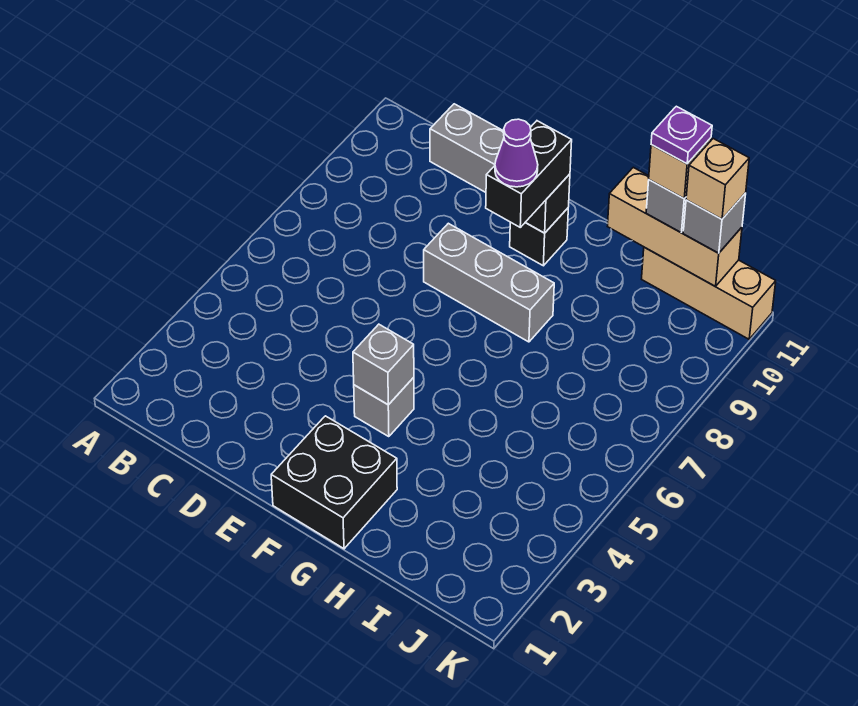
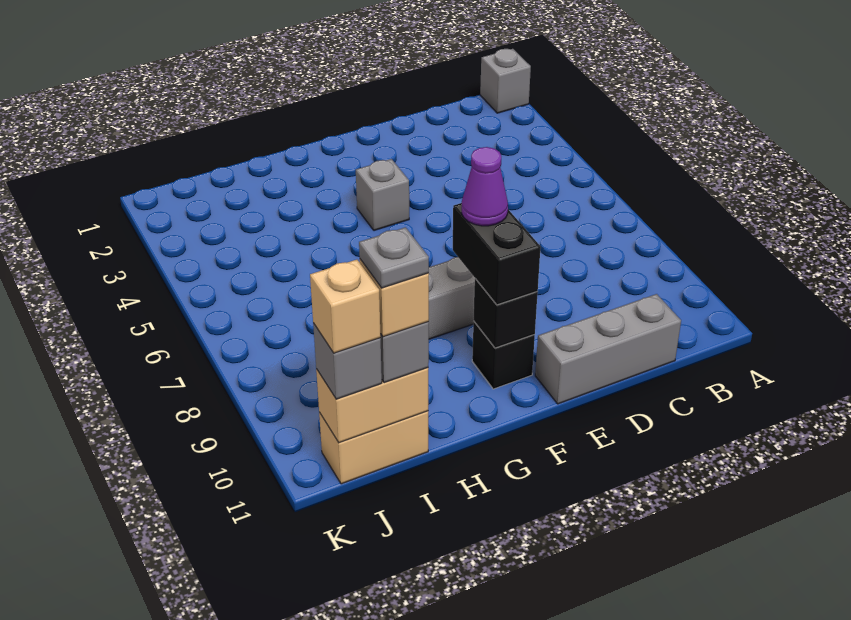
black brick F1:G2 level 1 -> none
grey brick F4 level 2 -> grey brick A1 level 1
tan brick H11:J11 level 2 -> tan brick I11:J11 level 2
tan brick I11:K11 level 1 -> tan brick I11:J11 level 1
purple plate I11 level 5 -> grey plate I11 level 5

